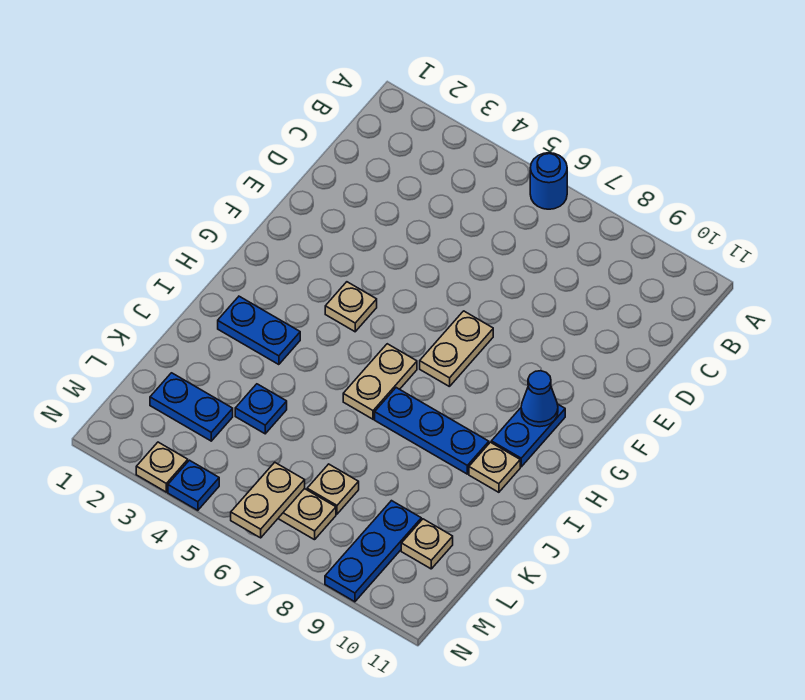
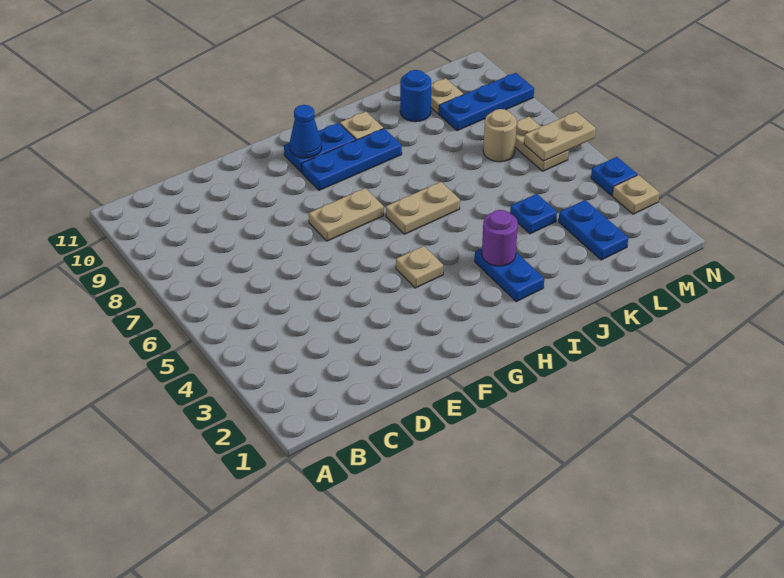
blue round brick A6 level 1 -> blue round brick K10 level 1
none -> purple round brick I3 level 2
blue plate I7:I9 level 1 -> blue plate G9:I9 level 1
tan plate L7 level 1 -> tan round brick L7 level 1

